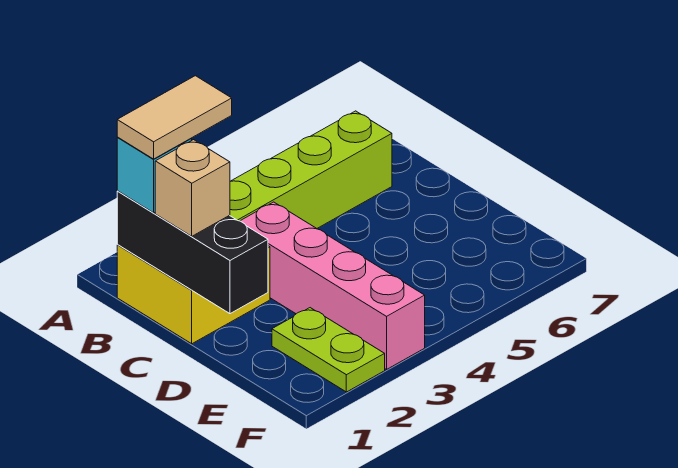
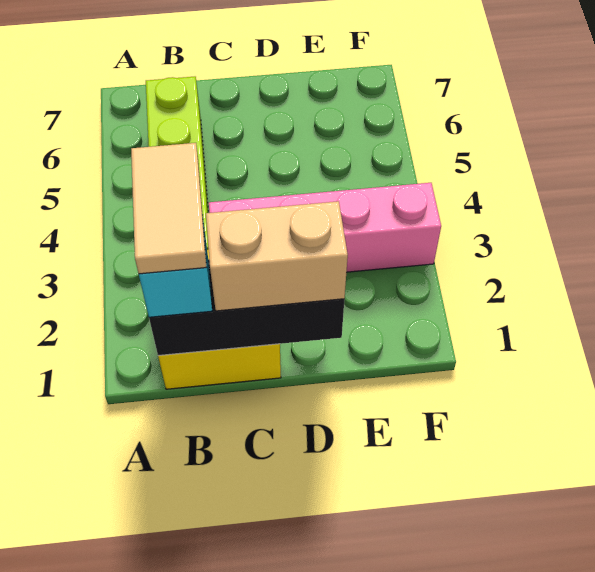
tan brick C1 level 3 -> tan brick C1:D1 level 3
lime plate E2:F2 level 1 -> none

